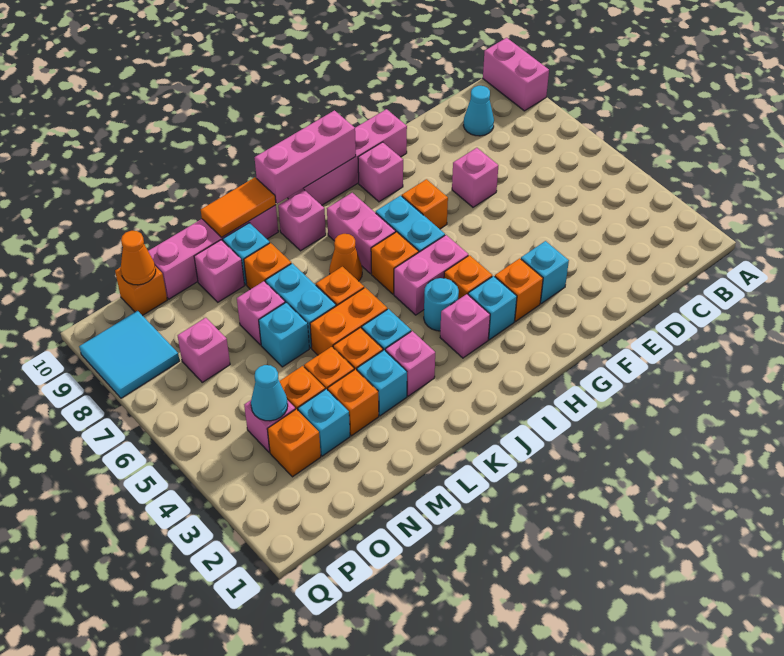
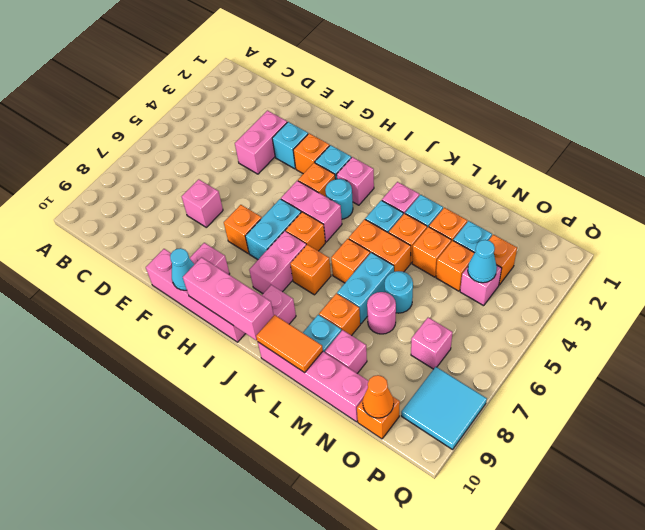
pink brick A9:A10 level 1 -> pink brick E3:E4 level 1
cyan cone C9 level 1 -> cyan cone G10 level 2
orange cone J7 level 1 -> orange brick J7 level 1
cyan brick M6 level 1 -> cyan round brick M6 level 1
pink brick M7 level 1 -> pink round brick M7 level 1

